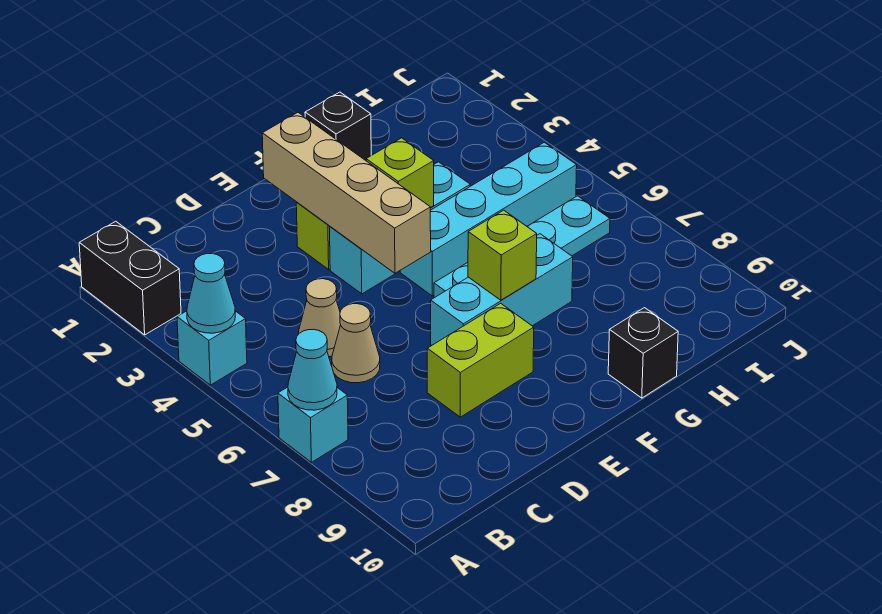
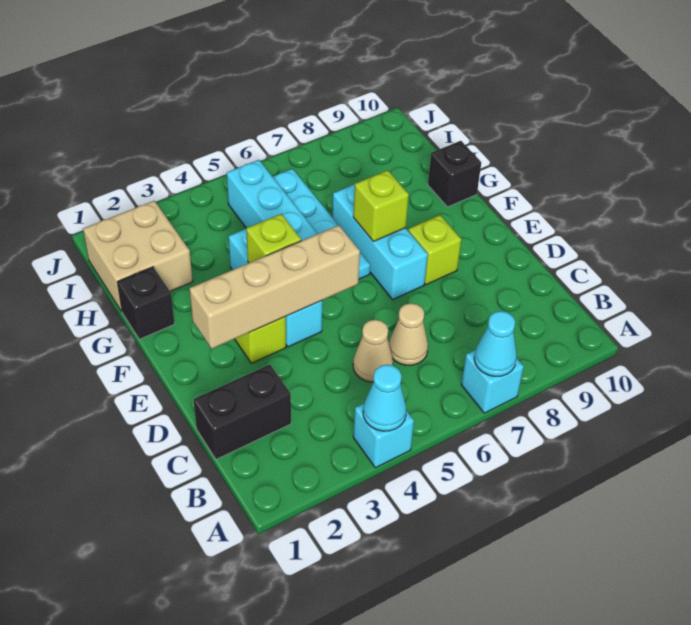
black brick A1:A2 level 1 -> black brick C1:C2 level 1
lime brick D8:E8 level 1 -> lime brick E8 level 1
none -> tan brick H1:I2 level 1

